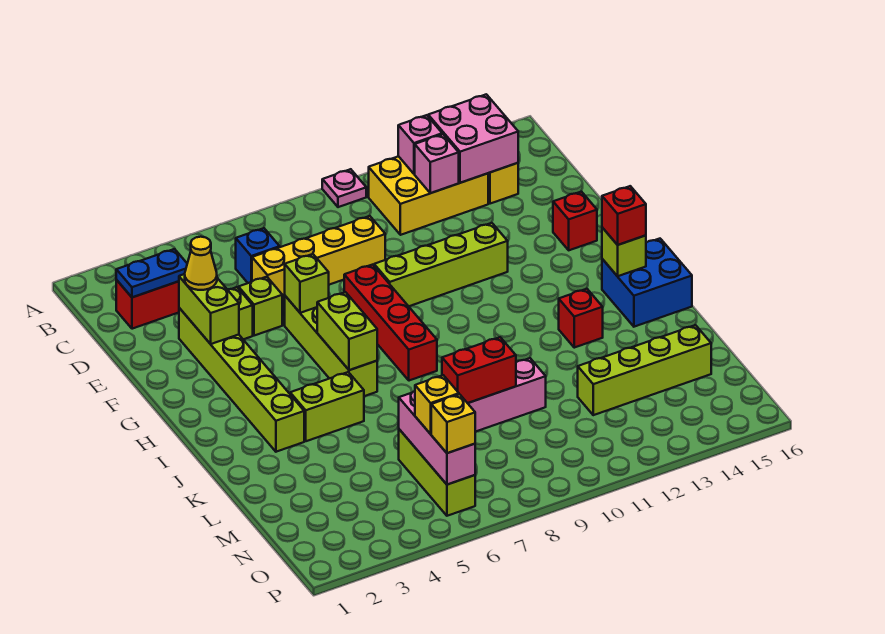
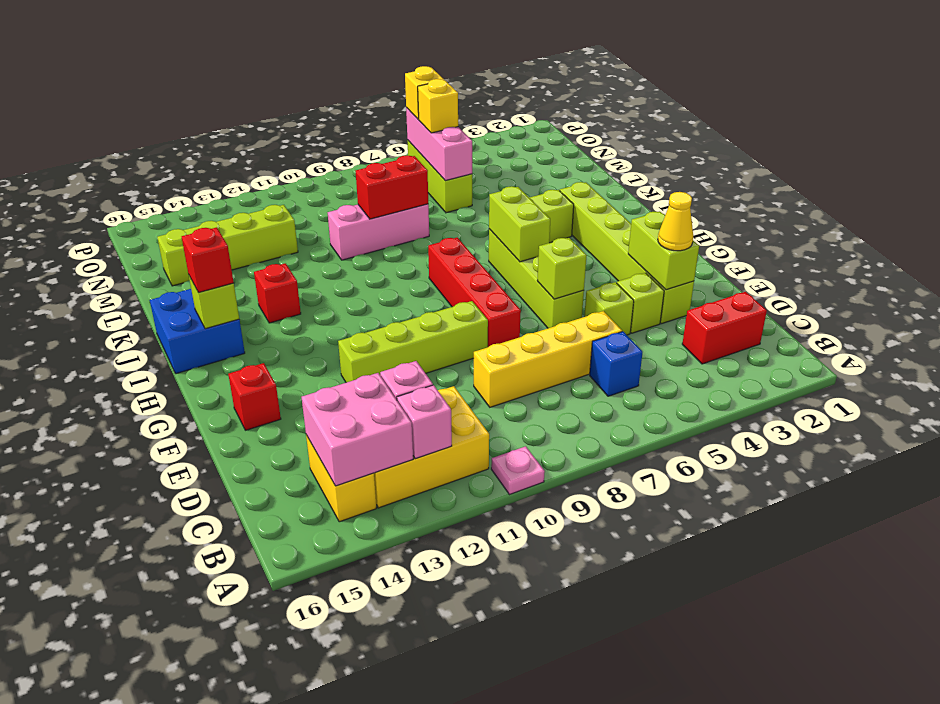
blue plate C2:C3 level 2 -> none

